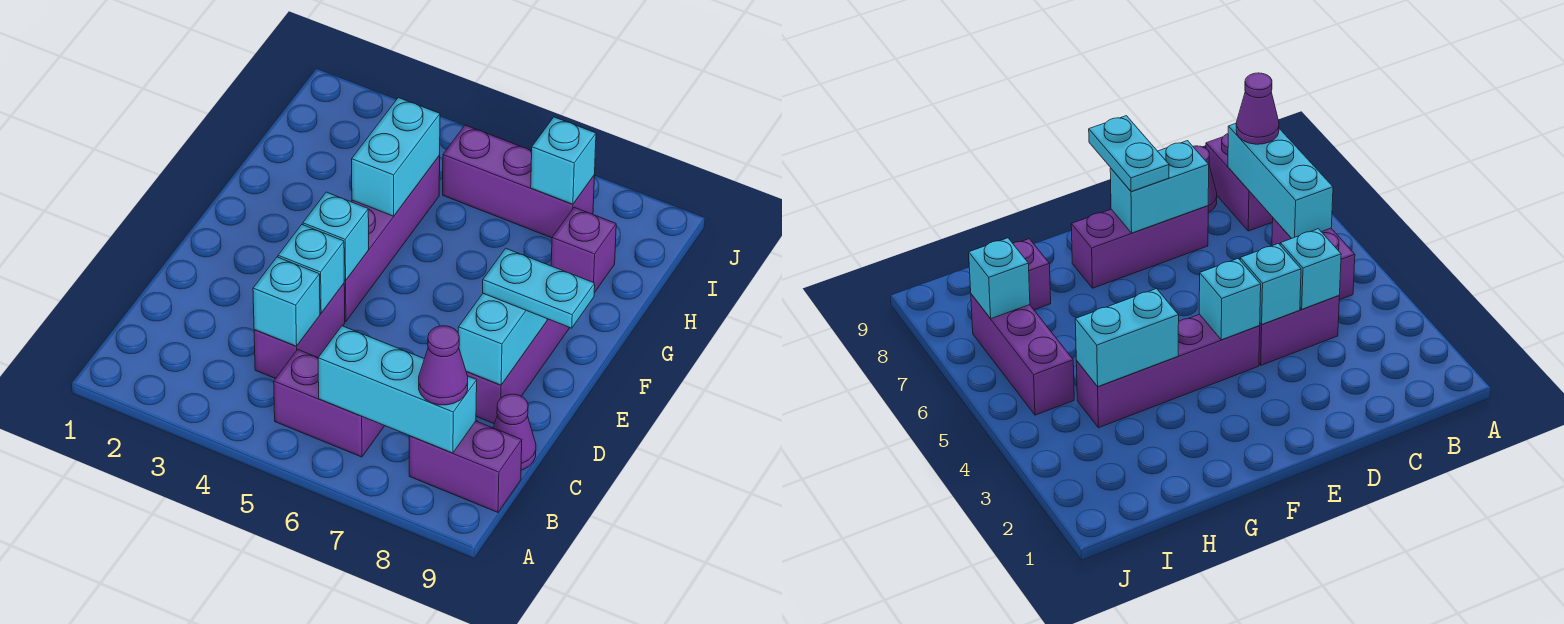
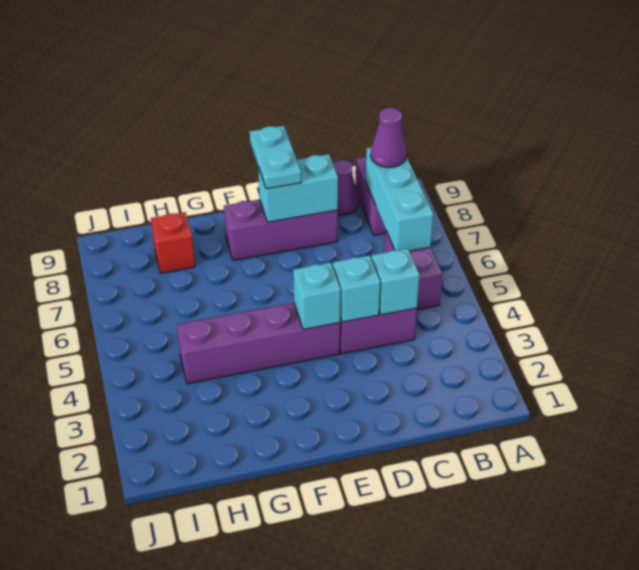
cyan brick G4:H4 level 2 -> none
purple brick H8 level 1 -> red brick H8 level 1
purple brick I5:I7 level 1 -> none
cyan brick I7 level 2 -> none

